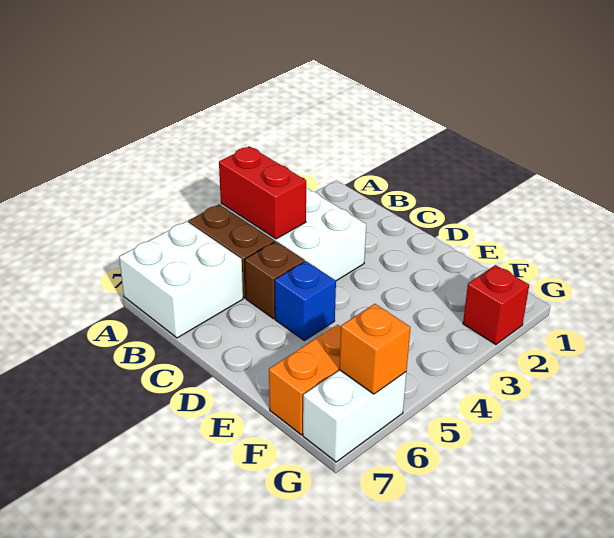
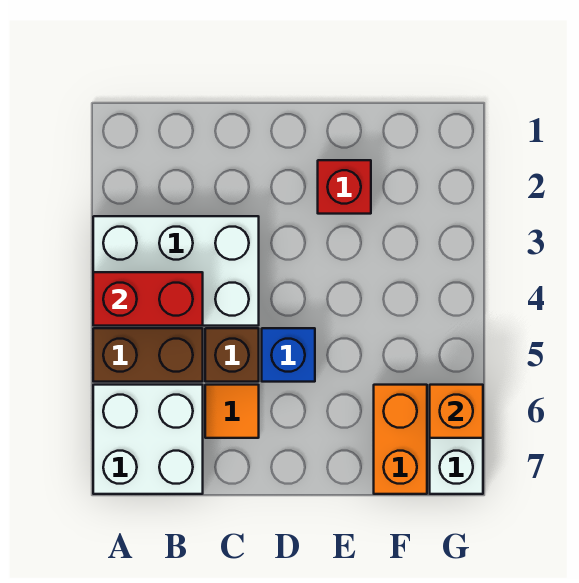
none -> orange tile C6 level 1
red brick G2 level 1 -> red brick E2 level 1

